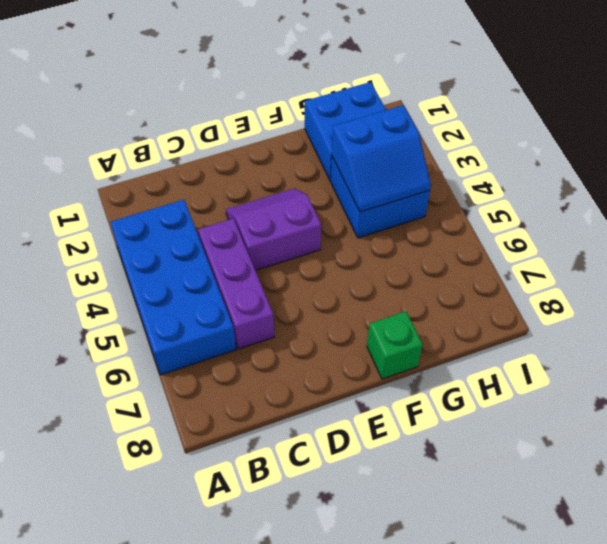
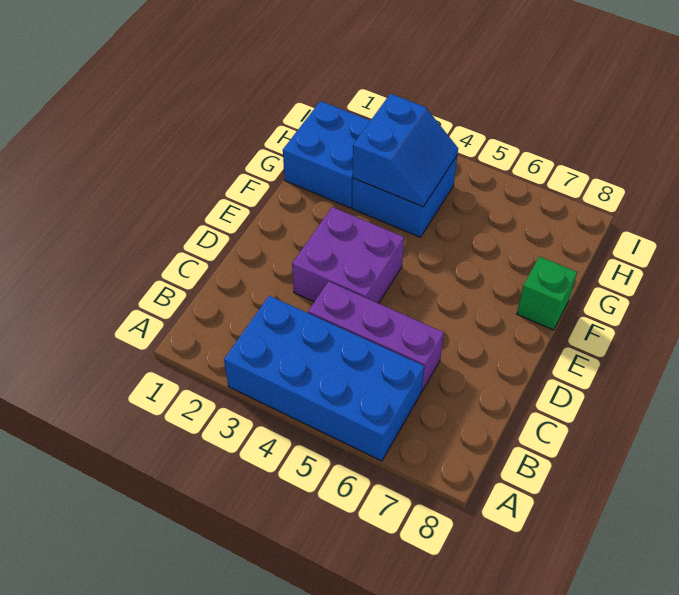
purple slope D3:E4 level 1 top 4 -> purple brick D3:E4 level 1

